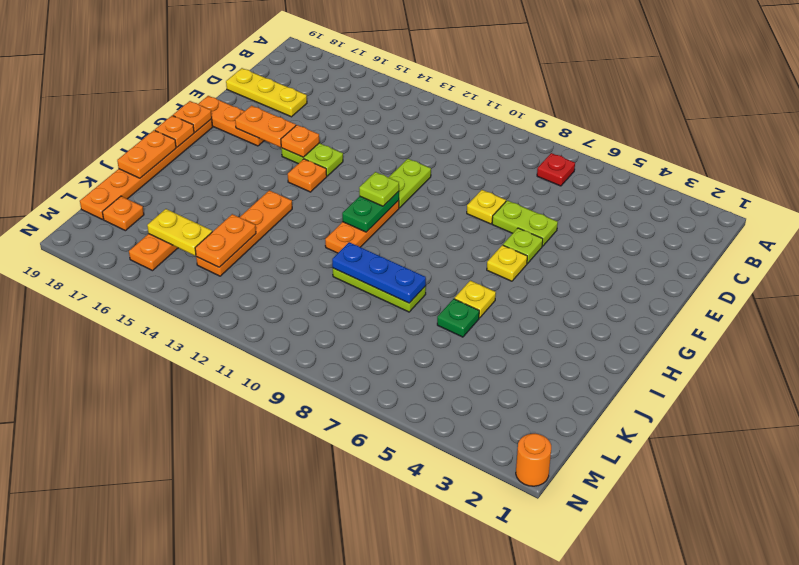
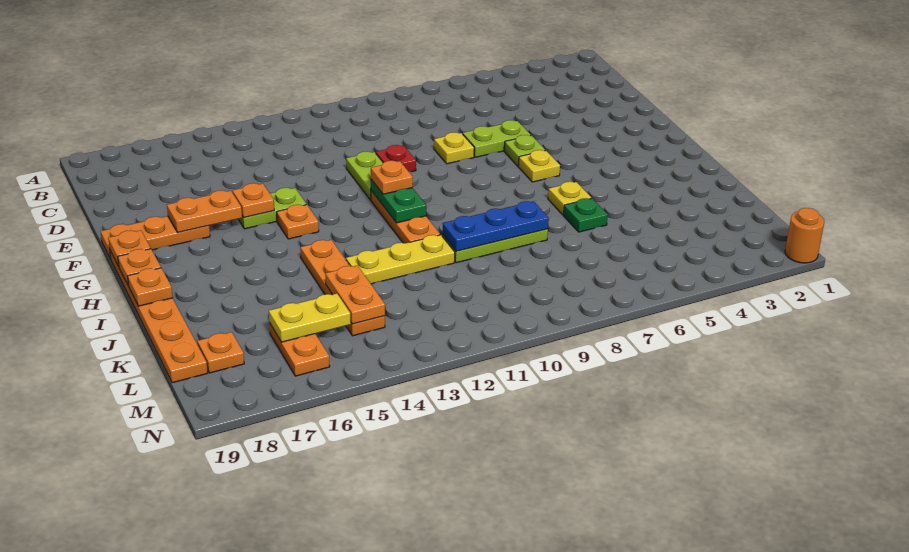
red plate B7 level 1 -> red plate E10 level 1
yellow plate D17:D19 level 1 -> yellow plate J11:J13 level 1
lime plate G11 level 3 -> orange plate G11 level 3
orange plate I19:J19 level 2 -> orange plate I19 level 2

